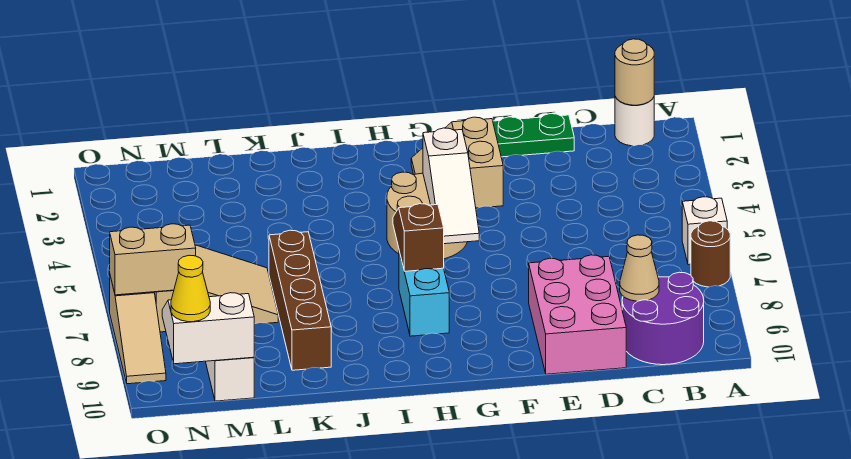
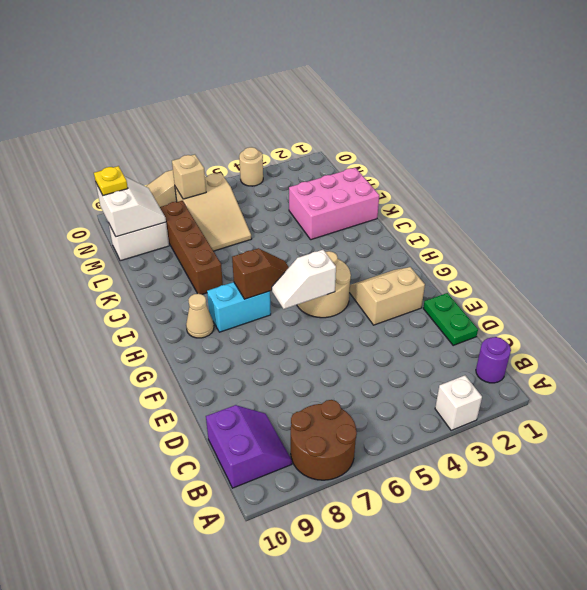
white brick A6 level 1 -> white brick A3 level 1
brown round brick A7 level 1 -> brown round brick A7:B8 level 1
white round brick B1 level 1 -> purple round brick B1 level 1
tan round brick B1 level 2 -> tan round brick O4 level 1
purple round brick B9:C10 level 1 -> purple slope B9:C10 level 1 top 10
tan cone C9 level 2 -> tan cone H9 level 1
pink brick D8:E10 level 1 -> pink brick K1:L3 level 1
white slope G4:G6 level 2 top 4 -> white slope G5:G6 level 2 top 5
brown brick K6:K9 level 1 -> brown brick J8:M8 level 1
tan brick N7:O7 level 2 -> tan brick N7 level 2
yellow cone N10 level 3 -> yellow plate N10 level 3

